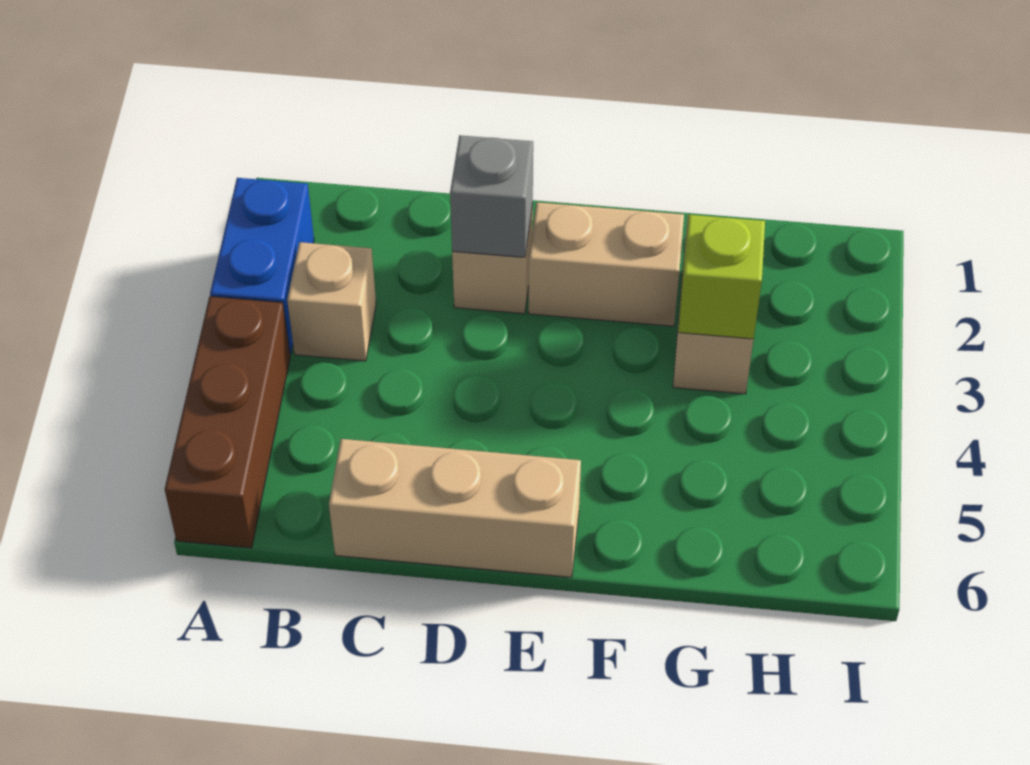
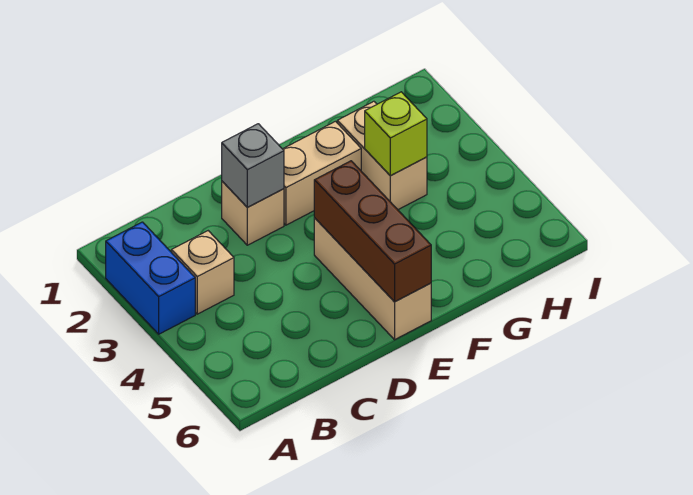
brown brick A4:A6 level 1 -> brown brick E4:E6 level 2
tan brick C6:E6 level 1 -> tan brick E4:E6 level 1

